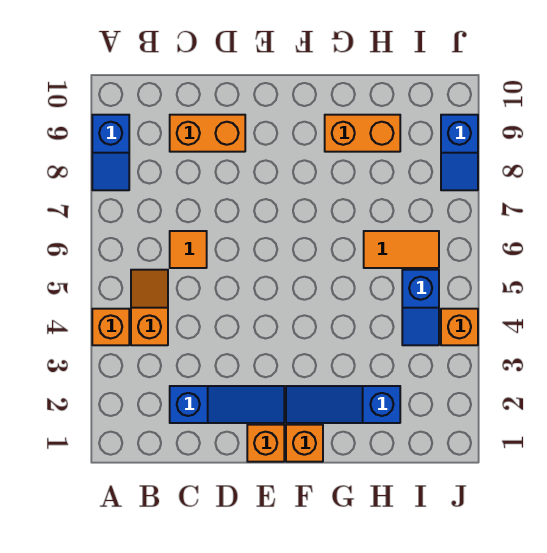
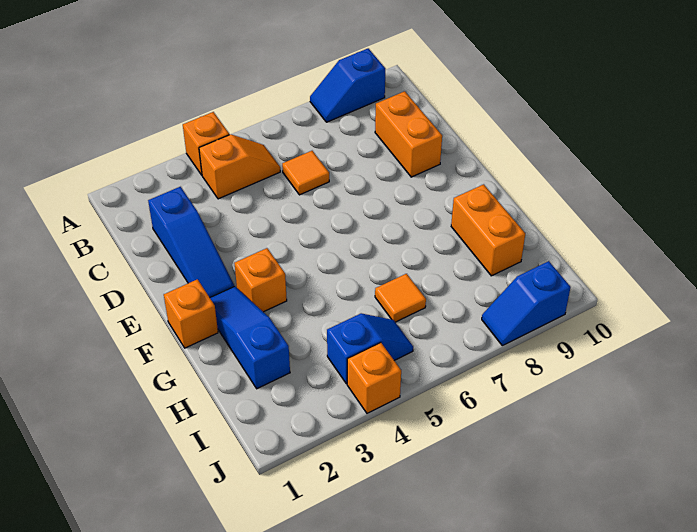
orange brick E1 level 1 -> orange brick F3 level 1
orange tile H6:I6 level 1 -> orange tile H6 level 1
blue slope I4:I5 level 1 top 5 -> blue slope I4:I5 level 1 top 4

